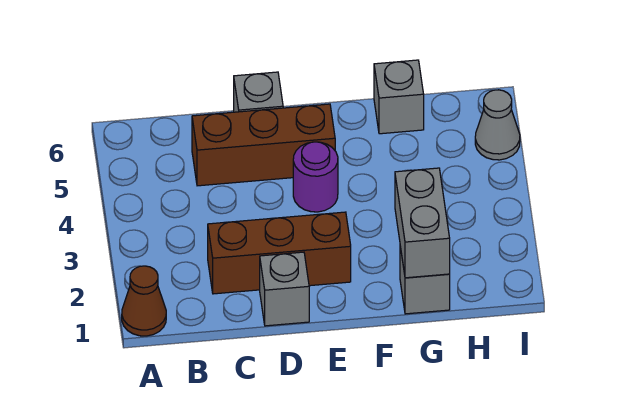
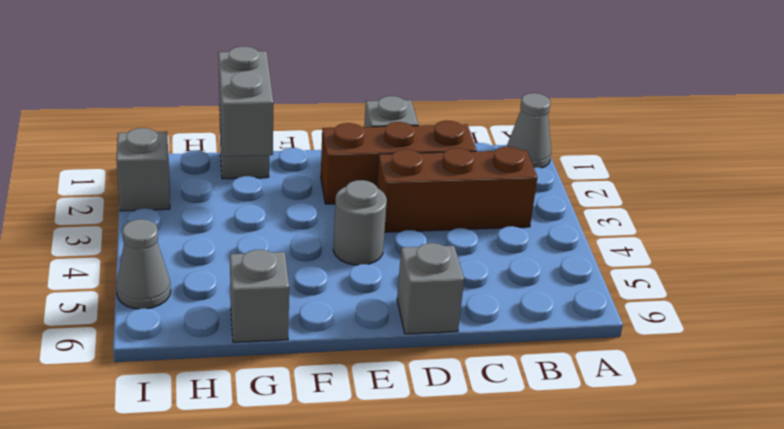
brown cone A1 level 1 -> grey cone A1 level 1
brown brick C5:E5 level 1 -> brown brick B3:D3 level 1
purple round brick E4 level 1 -> grey round brick E4 level 1
none -> grey brick I2 level 1

